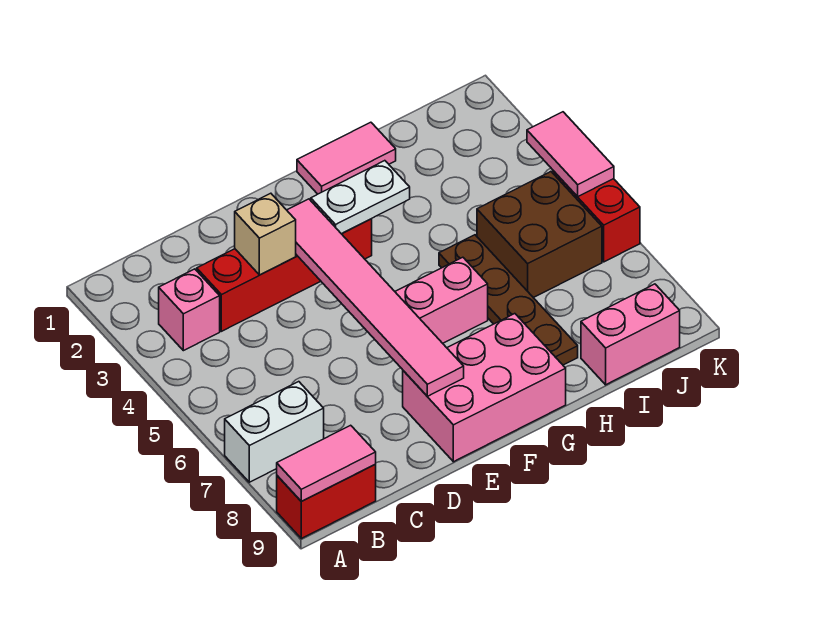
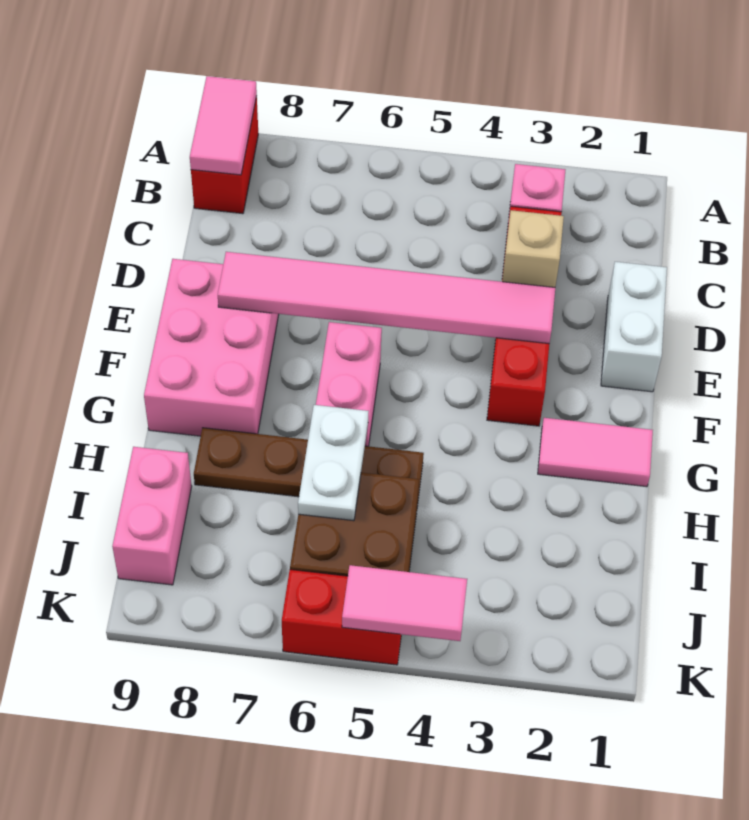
white brick A7:B7 level 1 -> white brick D1:E1 level 1
white plate F3:G3 level 2 -> white plate H6:I6 level 2
pink tile G1:H1 level 1 -> pink tile G1:G2 level 1

